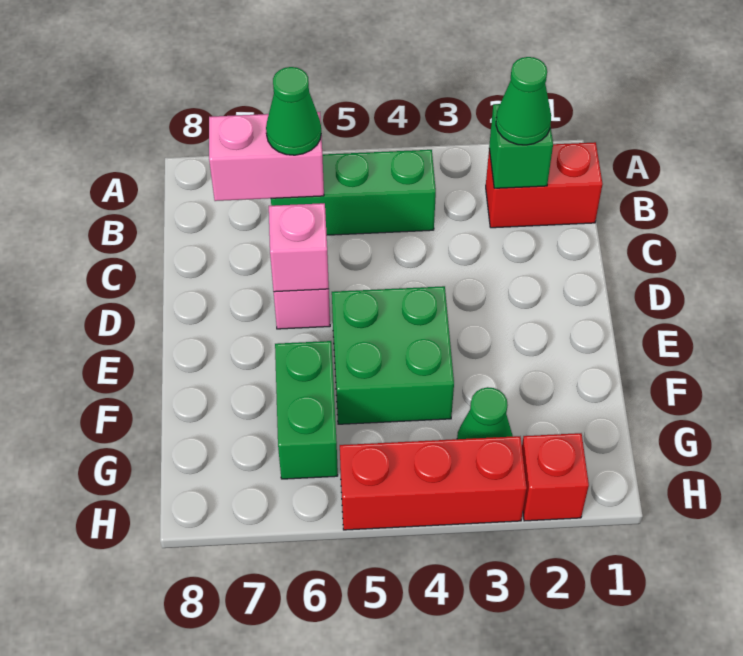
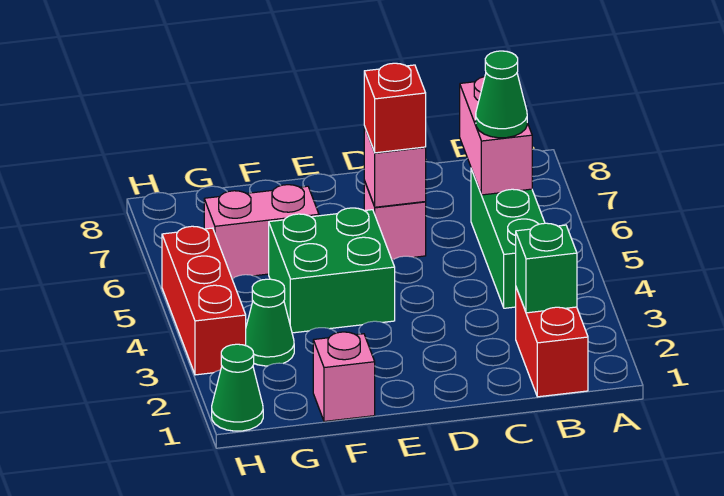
green cone B2 level 3 -> green cone H1 level 1
none -> pink brick F1 level 1
green brick F6:G6 level 1 -> pink brick F6:G6 level 1
red brick H2 level 1 -> red brick D6 level 3

